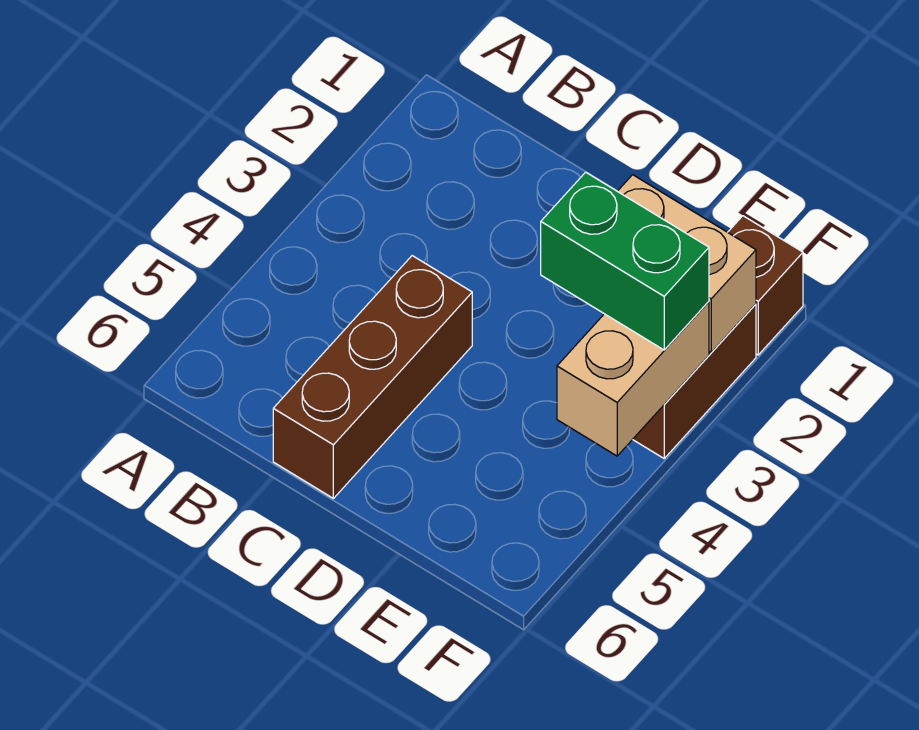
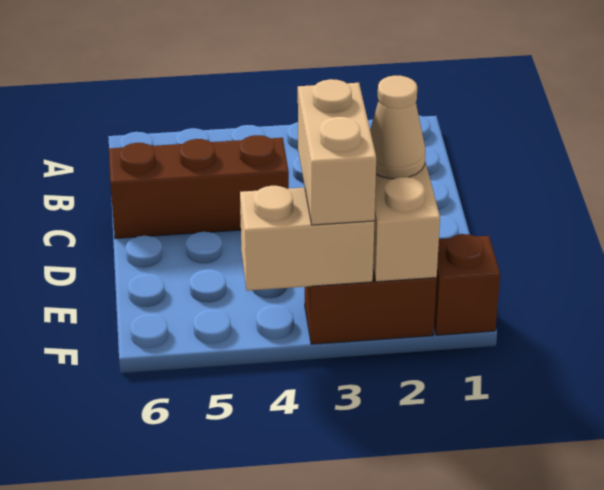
none -> tan cone E2 level 3
green brick E3:F3 level 3 -> tan brick E3:F3 level 3

